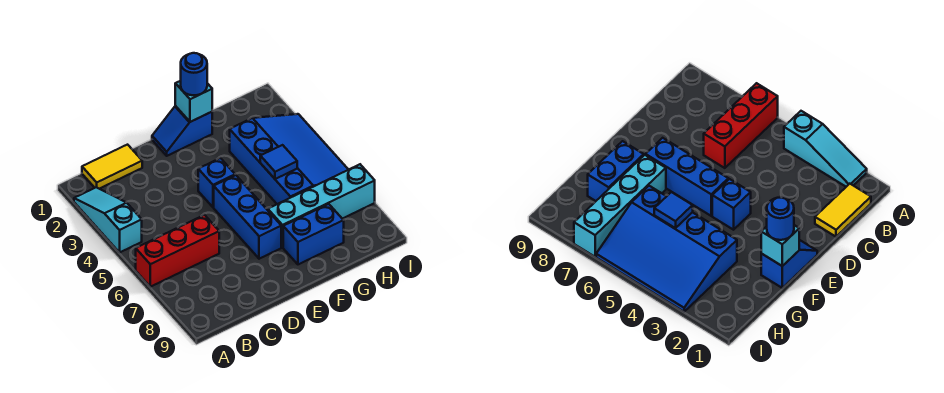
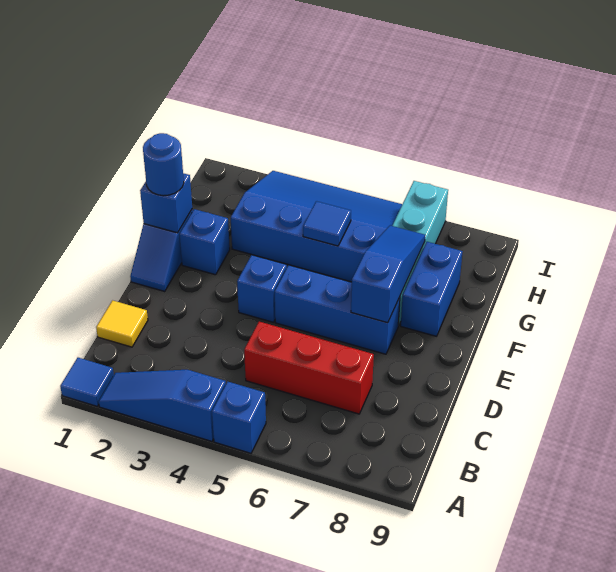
none -> blue tile A1 level 1
cyan slope A2:A4 level 1 top 4 -> blue slope A2:A4 level 1 top 4
none -> blue brick A5 level 1
red brick A6:C6 level 1 -> red brick C5:C7 level 1
yellow tile B1:C1 level 1 -> yellow tile C1 level 1
none -> blue slope E7:G7 level 2 top E
cyan brick F1 level 2 -> blue brick F1 level 2
none -> blue brick F2 level 1

